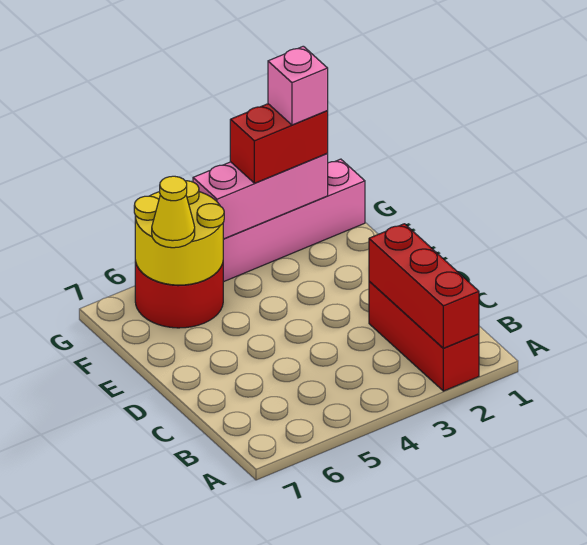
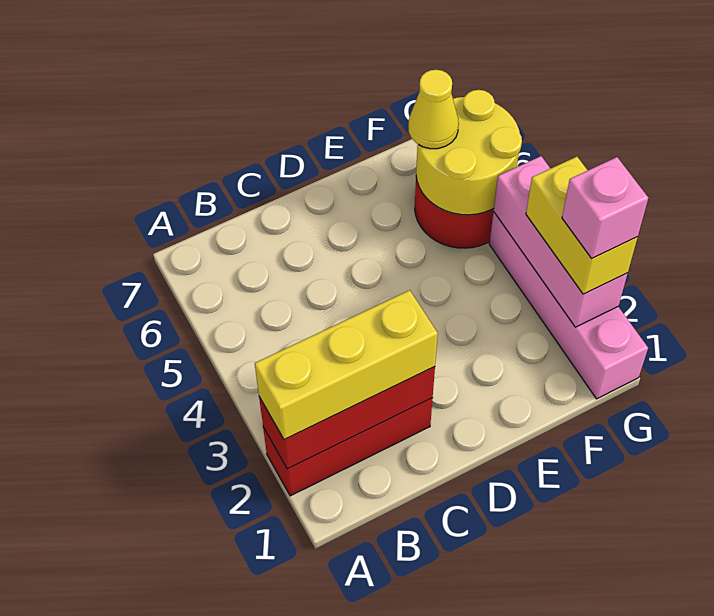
none -> yellow brick A2:C2 level 3
red brick G2:G3 level 3 -> yellow brick G2:G3 level 3

